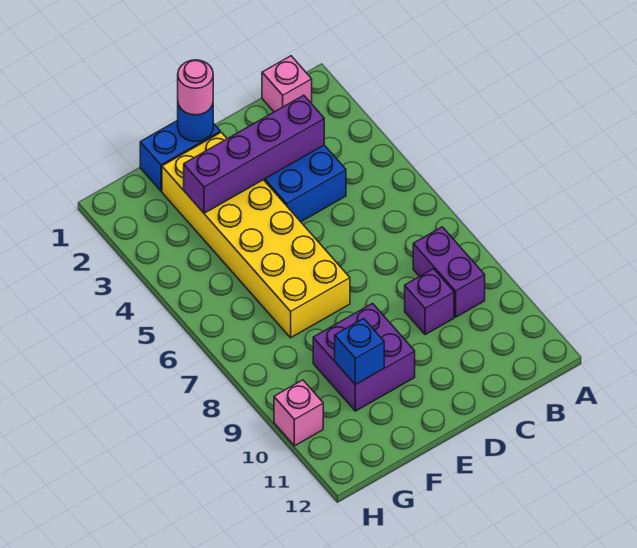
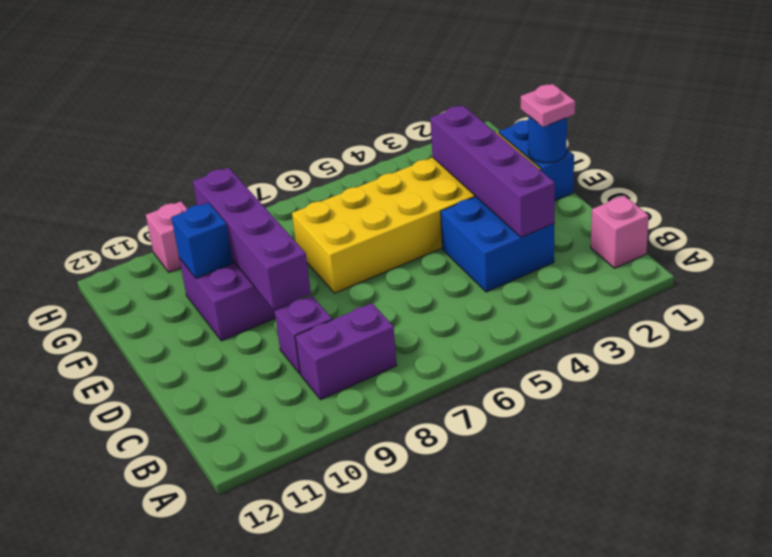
none -> purple brick D9:G9 level 2
pink round brick E1 level 3 -> pink plate E1 level 3

